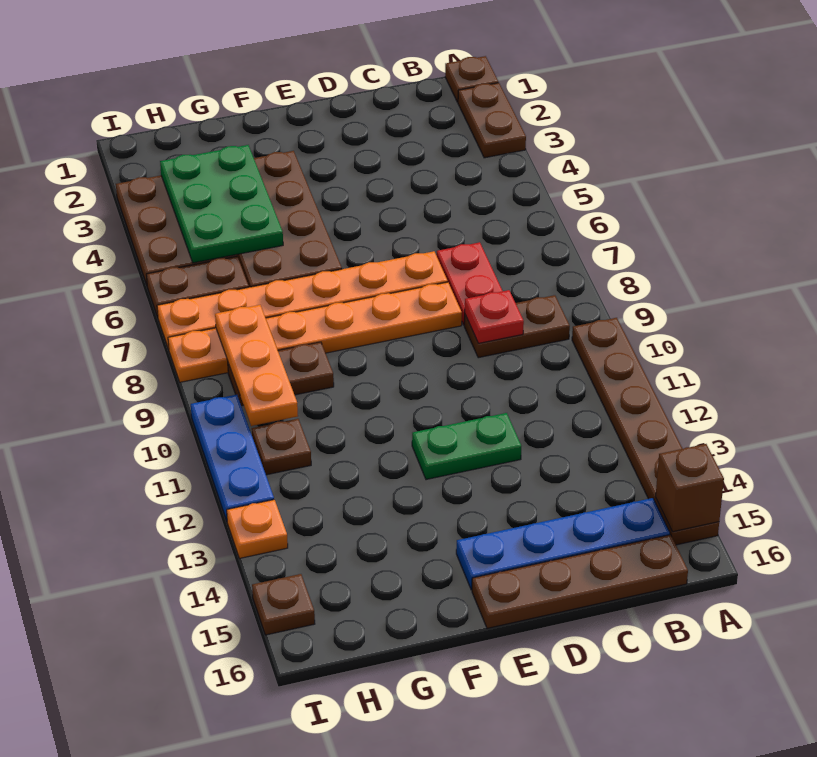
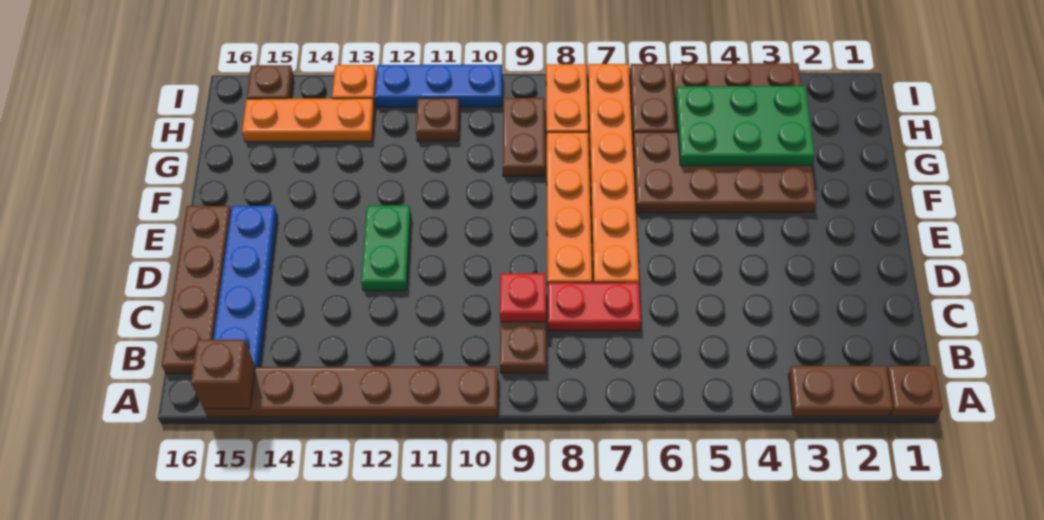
orange plate H8:H10 level 2 -> orange plate H13:H15 level 1

